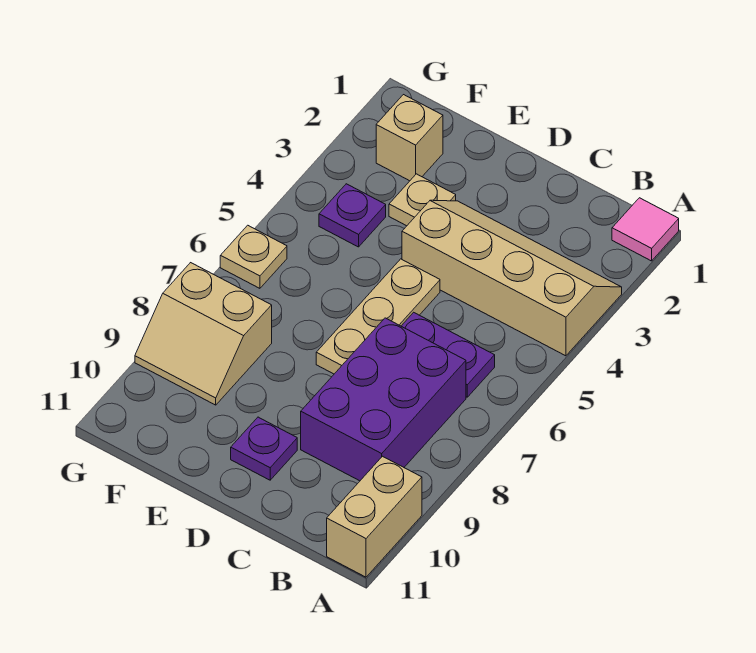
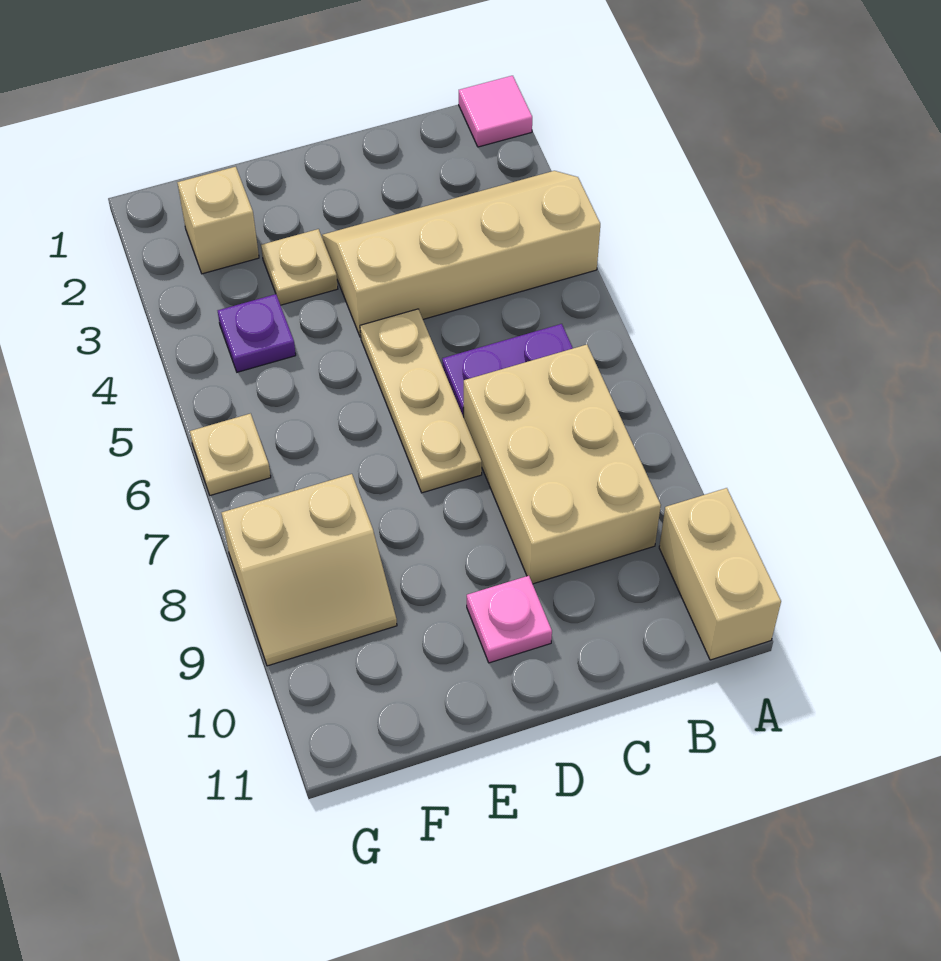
purple brick B7:C9 level 1 -> tan brick B7:C9 level 1
purple plate D10 level 1 -> pink plate D10 level 1

